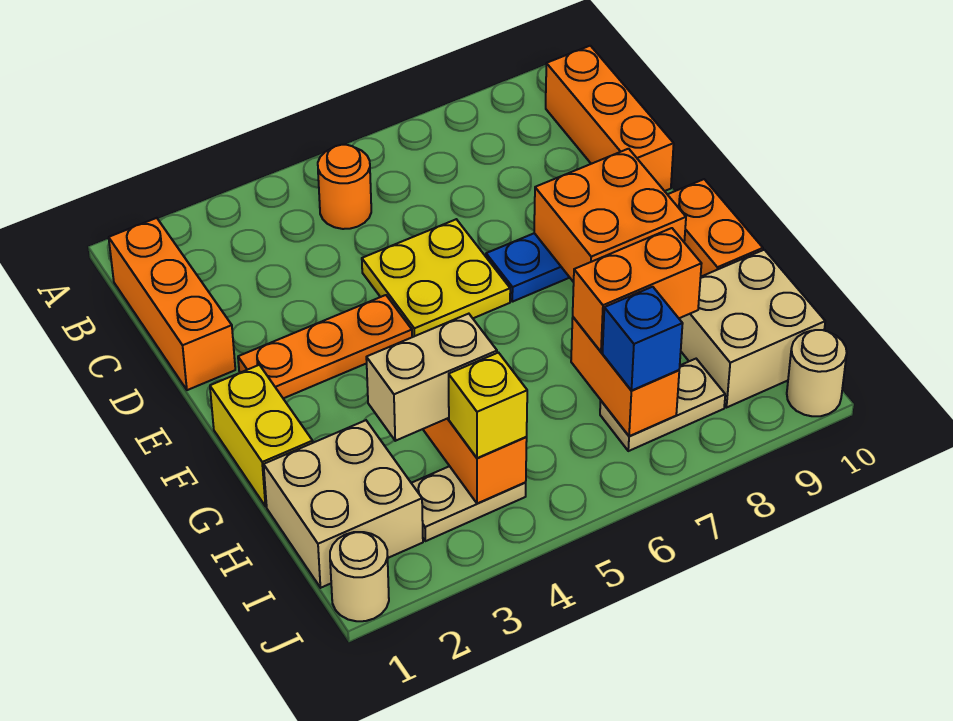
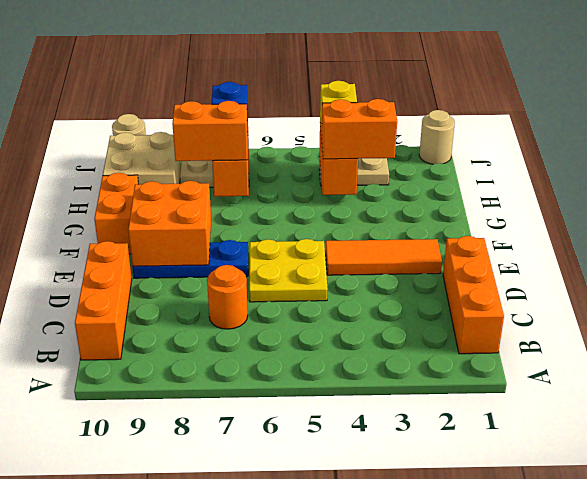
orange round brick B5 level 1 -> orange round brick C7 level 1
orange plate E2:E4 level 1 -> orange tile E2:E4 level 1
yellow brick F1:G1 level 1 -> none
tan brick H1:I2 level 1 -> none
tan brick H3:H4 level 3 -> orange brick H3:H4 level 3

